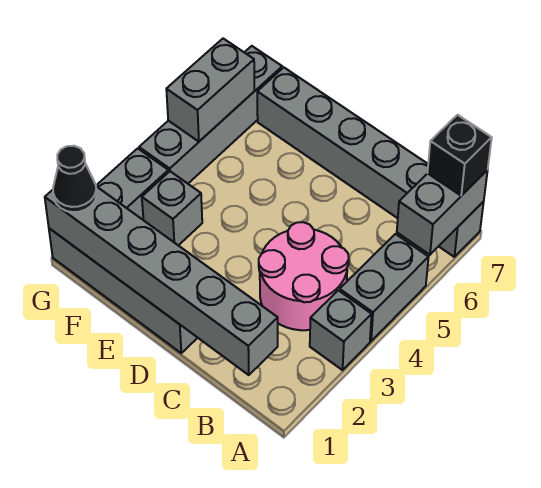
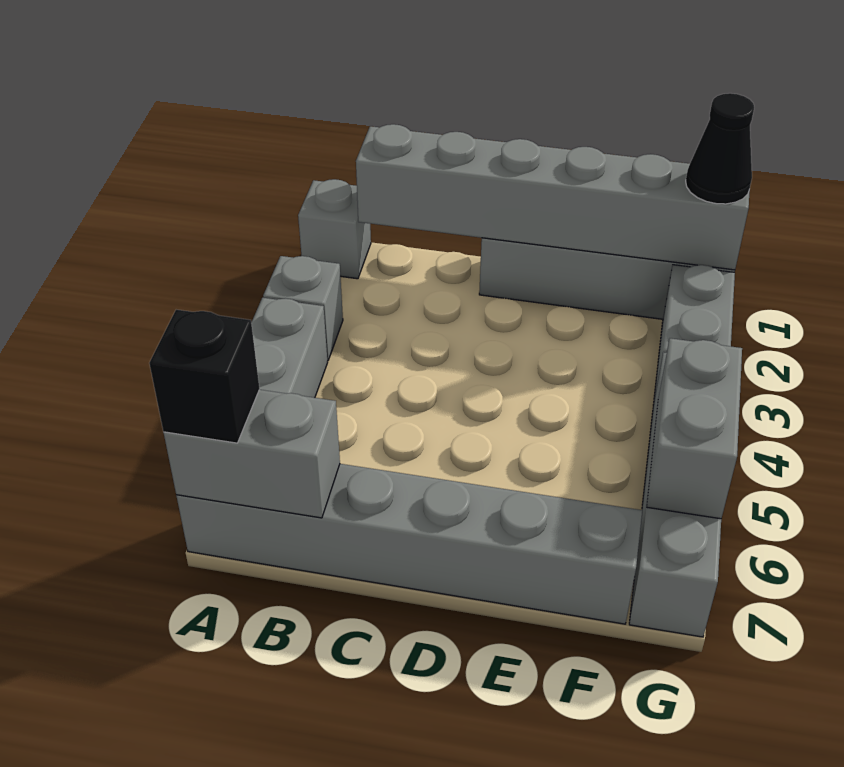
grey brick A6:A7 level 2 -> grey brick A7:B7 level 2
pink round brick B3:C4 level 1 -> none
grey brick F3 level 1 -> grey brick A1 level 1

